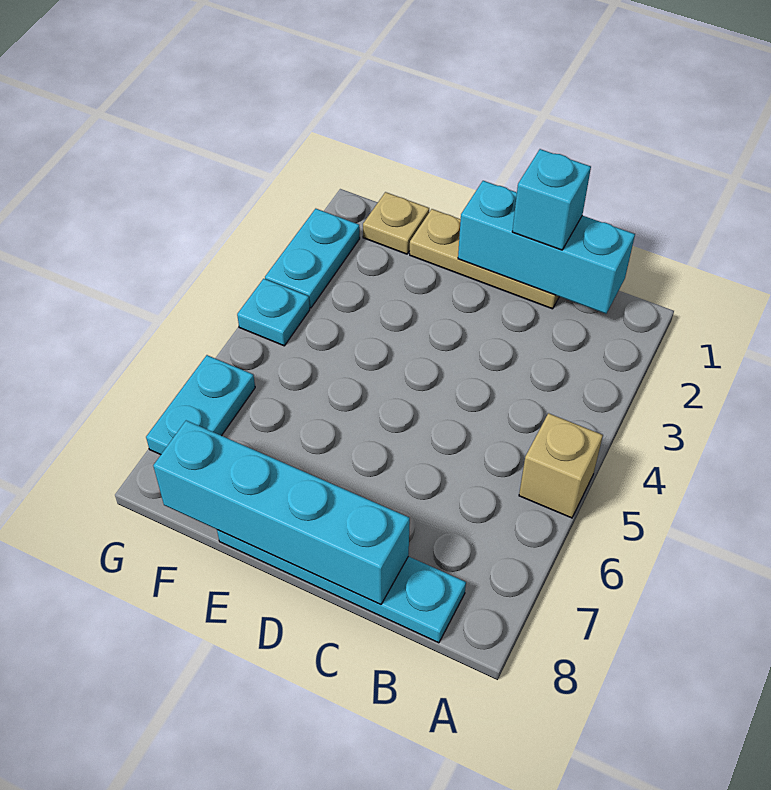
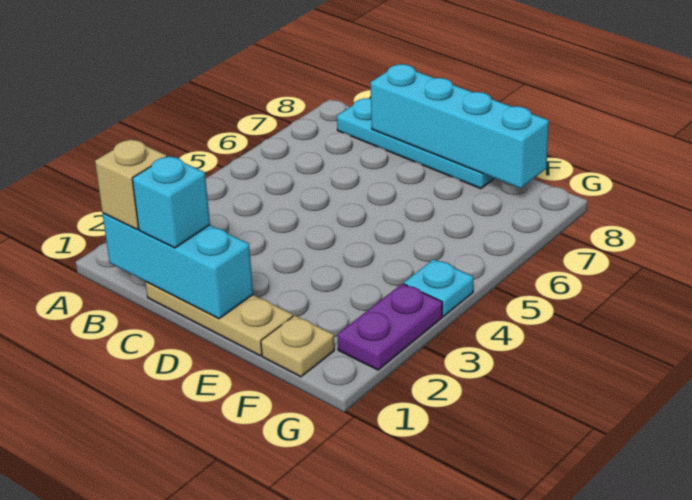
tan brick A5 level 1 -> tan brick B1 level 3
cyan plate G2:G3 level 1 -> purple plate G2:G3 level 1
cyan plate G6:G7 level 1 -> none

